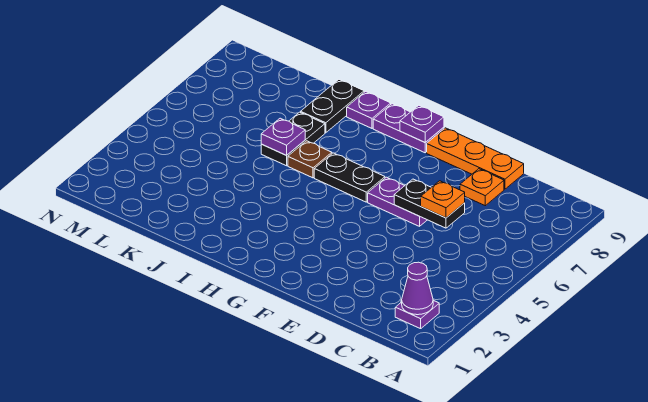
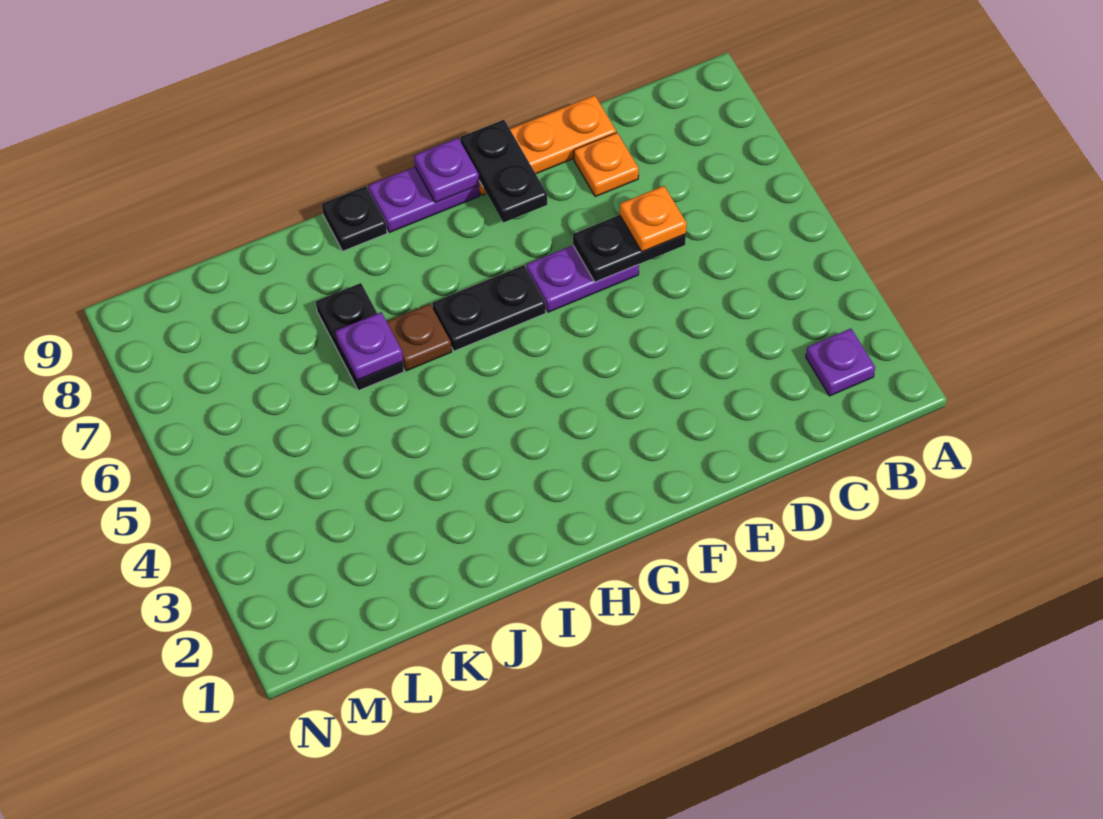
purple cone B2 level 2 -> none
purple plate I9 level 1 -> black plate I9 level 1
black plate J8:J9 level 1 -> black plate F8:F9 level 2

